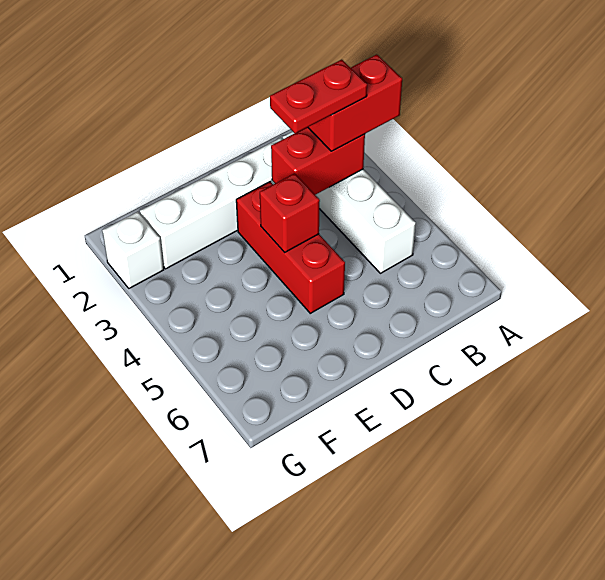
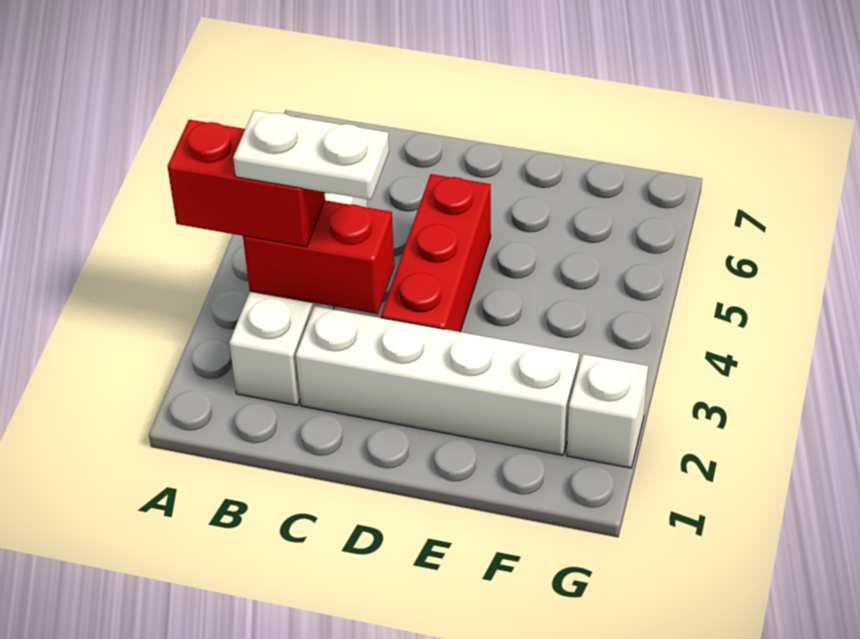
red plate B3:C3 level 4 -> white plate B3:C3 level 4
red brick D4 level 2 -> none

